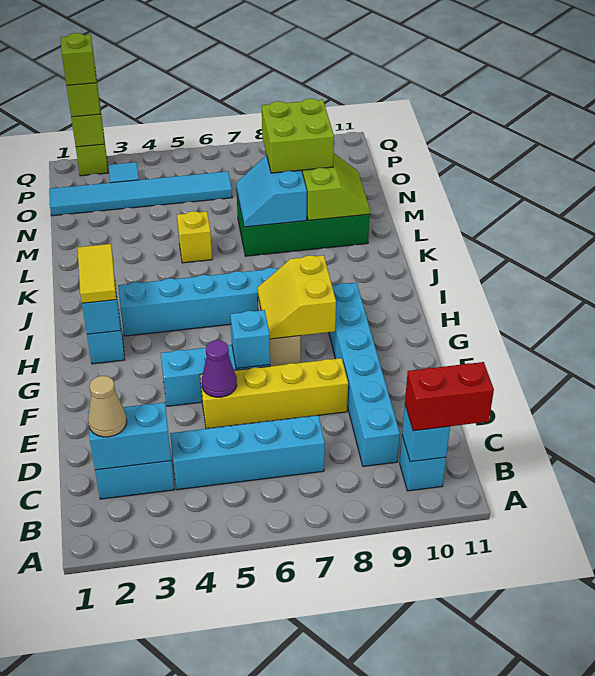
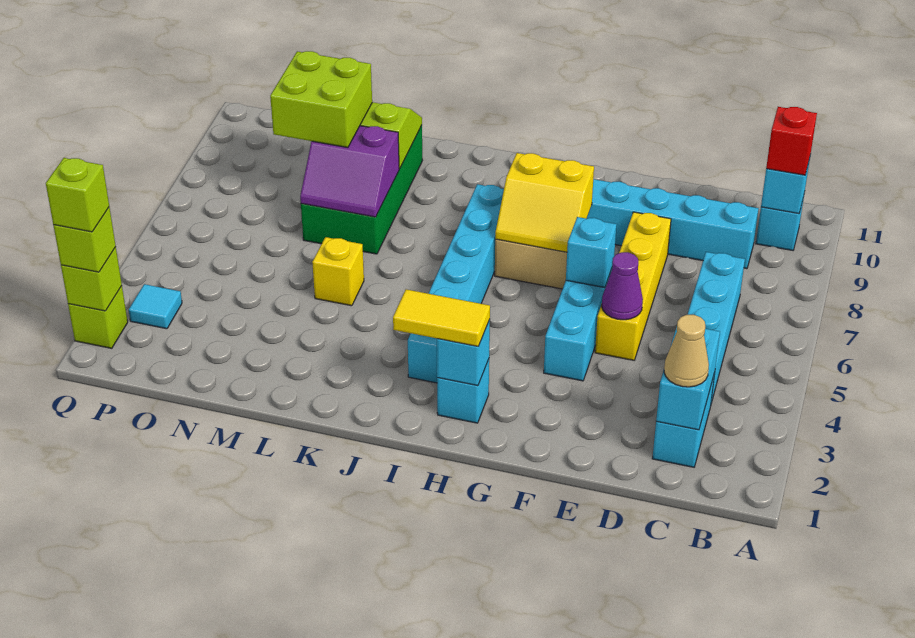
red brick B10:B11 level 3 -> red brick B10 level 3
cyan slope L7:M8 level 2 top 8 -> purple slope L7:M8 level 2 top 8
cyan tile O1:O6 level 1 -> none

